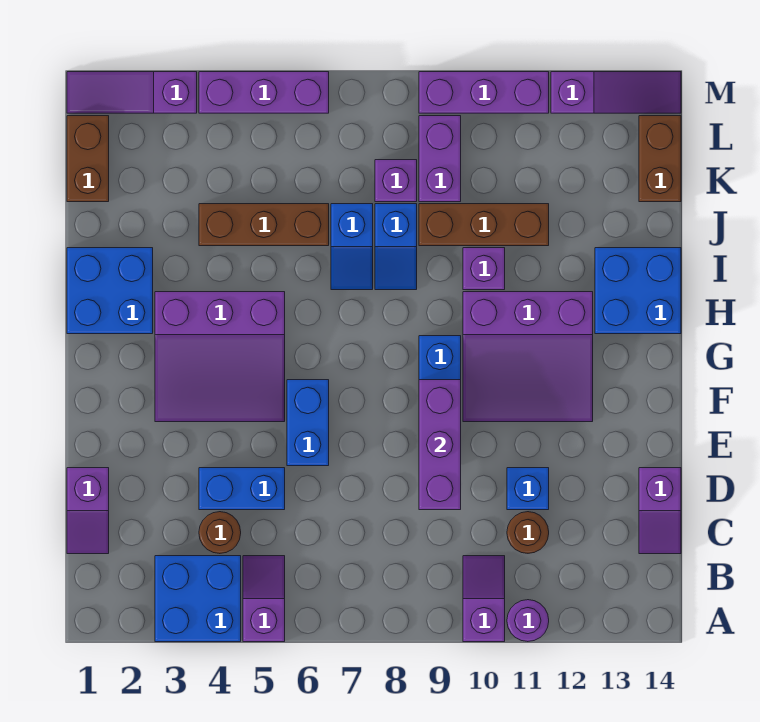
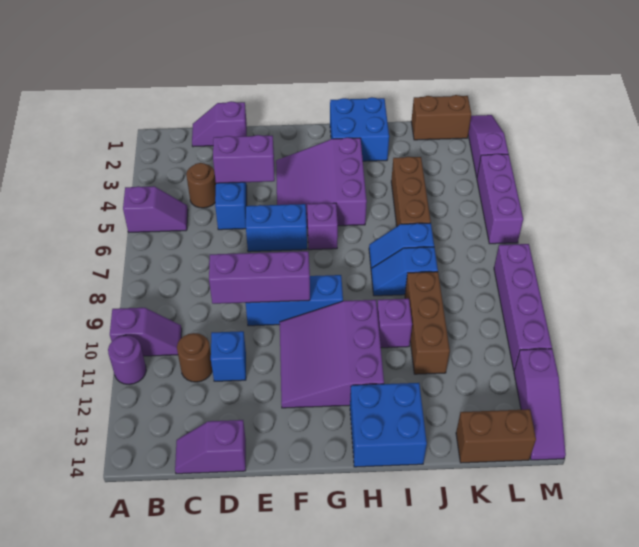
blue brick A3:B4 level 1 -> none
purple brick K8 level 1 -> purple brick G6 level 1
purple brick K9:L9 level 1 -> purple brick D4:E4 level 2
purple brick M9:M11 level 1 -> purple brick M8:M11 level 1

